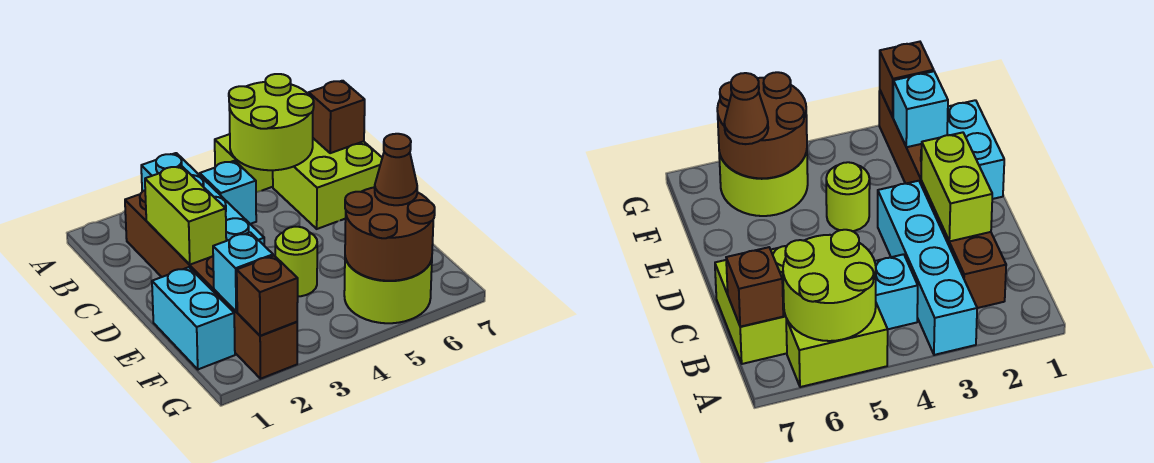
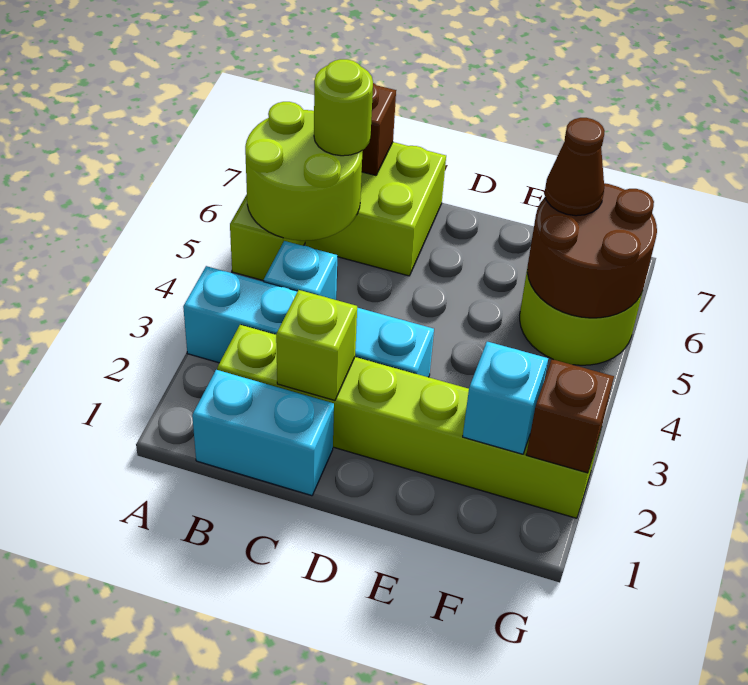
brown brick B2:G2 level 1 -> lime brick B2:G2 level 1
lime brick C2:D2 level 2 -> lime brick C2 level 2
cyan brick E1:F1 level 1 -> cyan brick B1:C1 level 1
lime round brick E4 level 1 -> lime round brick B6 level 3

